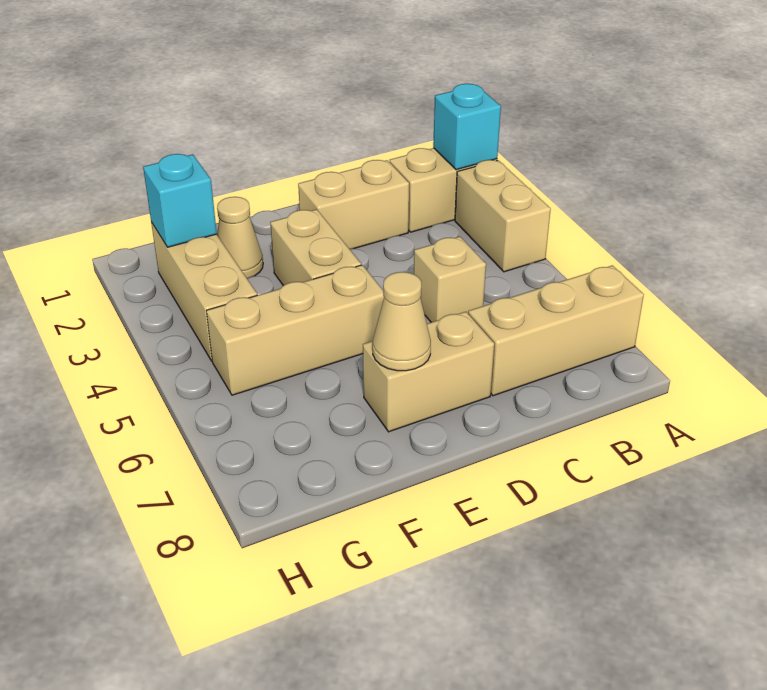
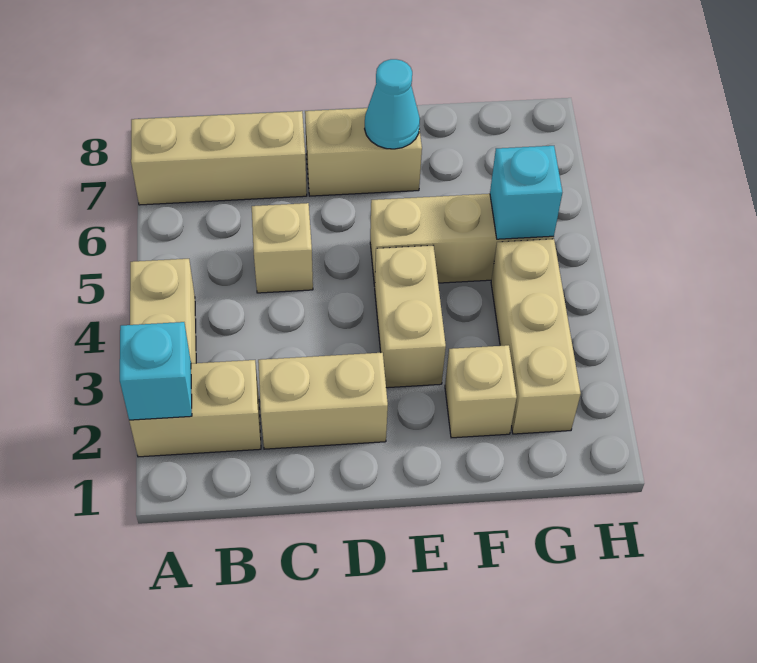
tan cone E7 level 2 -> cyan cone E7 level 2
tan cone F2 level 1 -> tan brick F2 level 1
cyan brick G2 level 2 -> cyan brick G5 level 2

